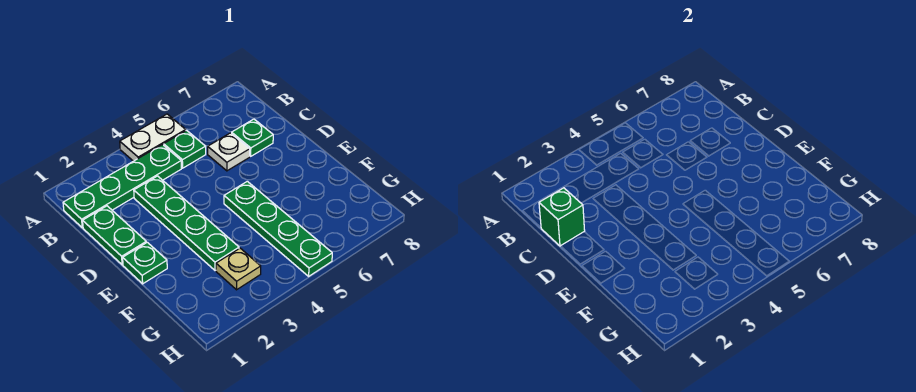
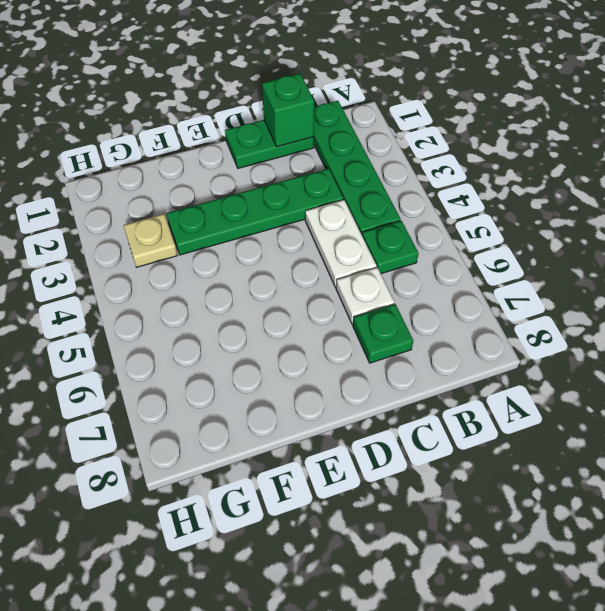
white plate A4:A5 level 1 -> white plate C4:C5 level 1
green plate E1 level 1 -> none
green plate E5:H5 level 1 -> none

